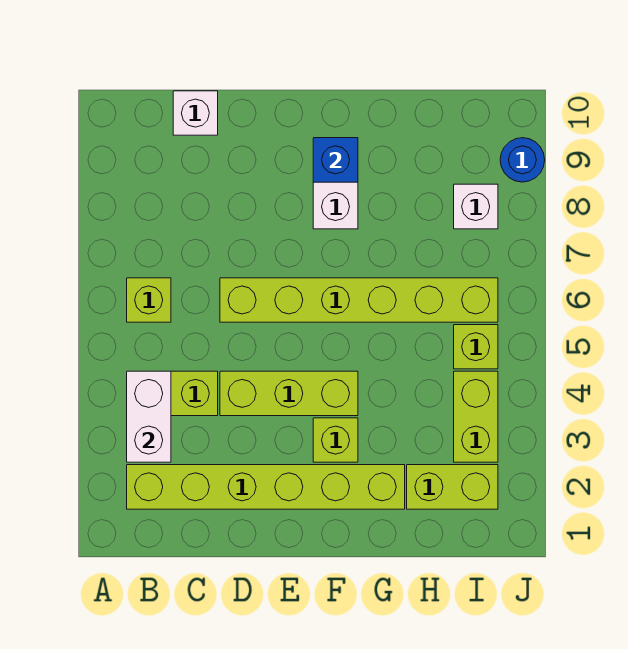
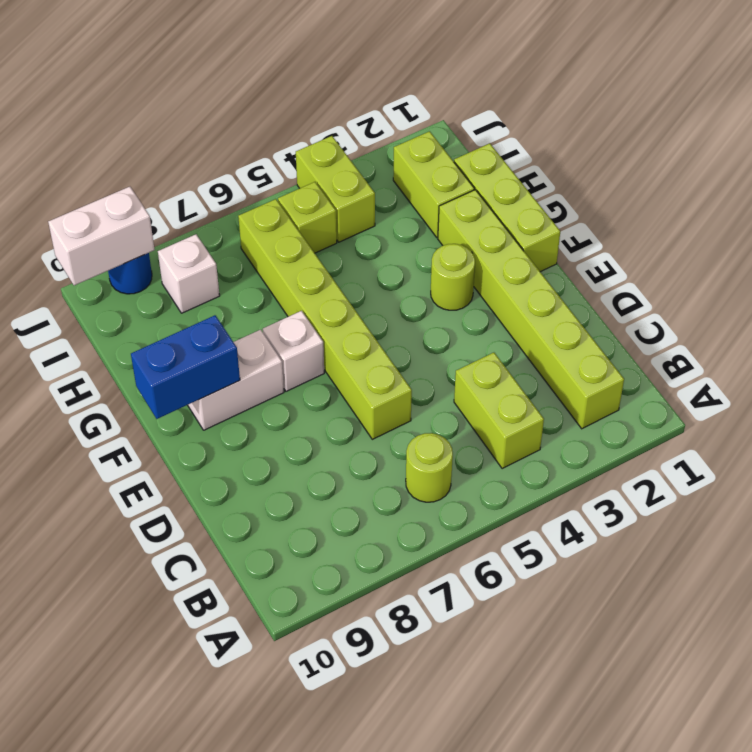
white brick B3:B4 level 2 -> white brick J9:J10 level 2
lime brick B6 level 1 -> lime round brick B6 level 1
white brick C10 level 1 -> white brick F7 level 1
lime brick D4:F4 level 1 -> lime brick F1:H1 level 1
lime brick F3 level 1 -> lime round brick F3 level 1
blue brick F9 level 2 -> blue brick F9:F10 level 2
lime brick I3:I4 level 1 -> lime brick I4:J4 level 1

